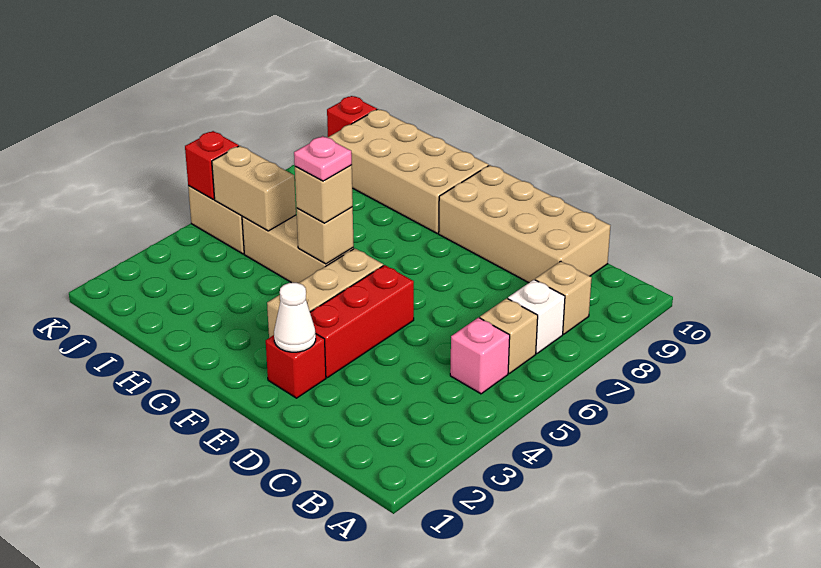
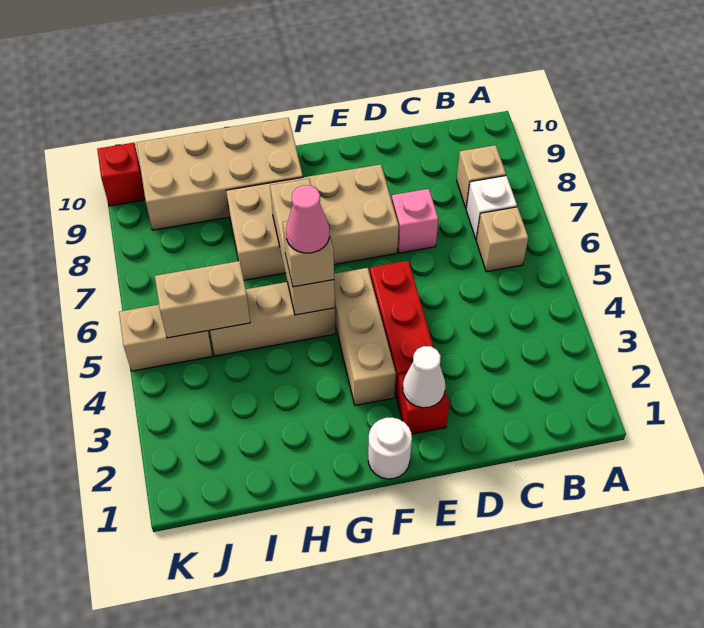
pink brick B5 level 1 -> pink brick D7 level 1
tan brick C9:F10 level 1 -> tan brick E7:H8 level 1
none -> white round brick F1 level 1
tan brick G5 level 2 -> tan brick G5:G7 level 2
pink plate G5 level 4 -> pink cone G5 level 4
red brick K5 level 2 -> none

